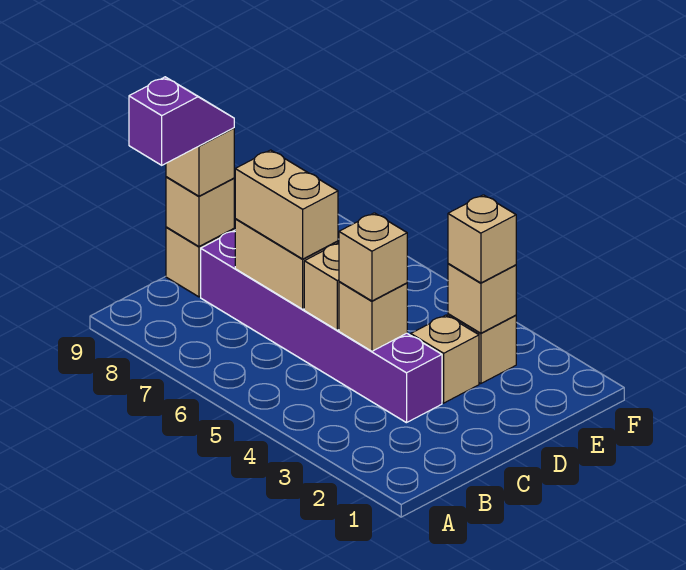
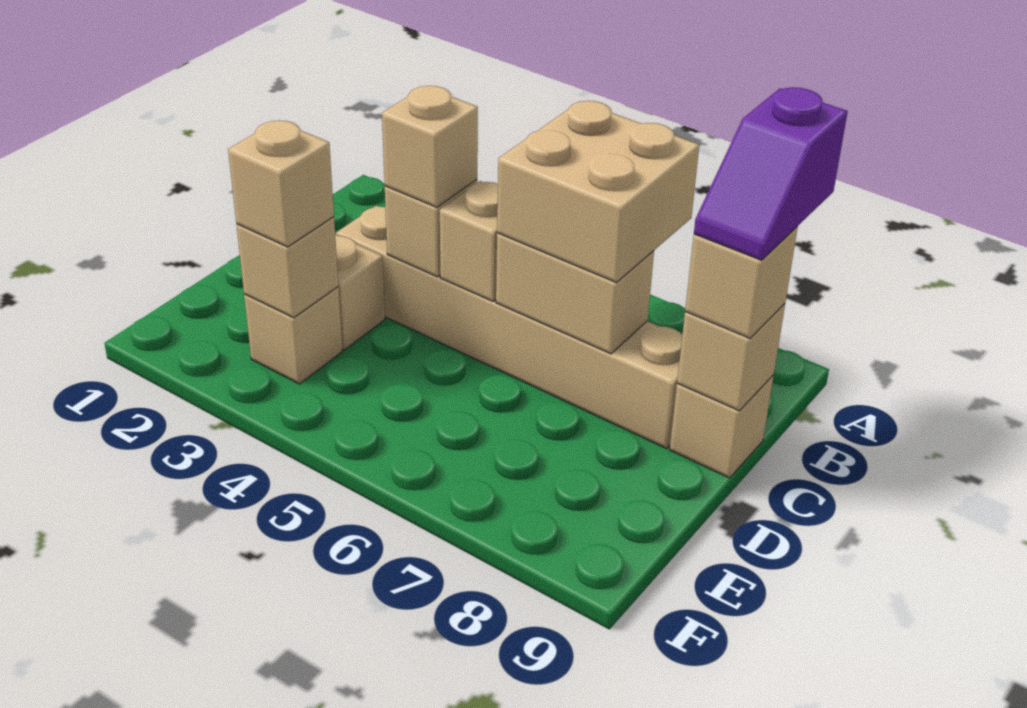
purple brick C3:C8 level 1 -> tan brick C3:C8 level 1
tan brick C6:C7 level 3 -> tan brick B6:C7 level 3

